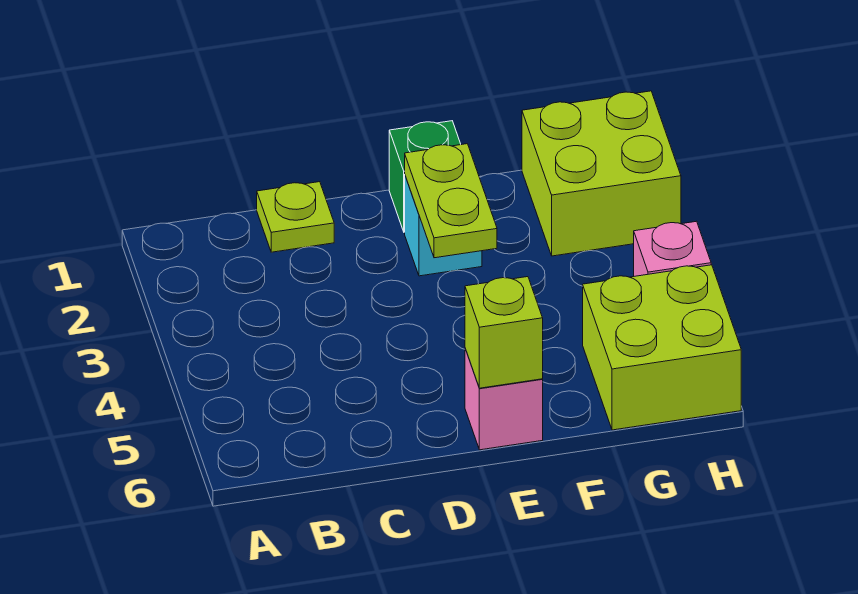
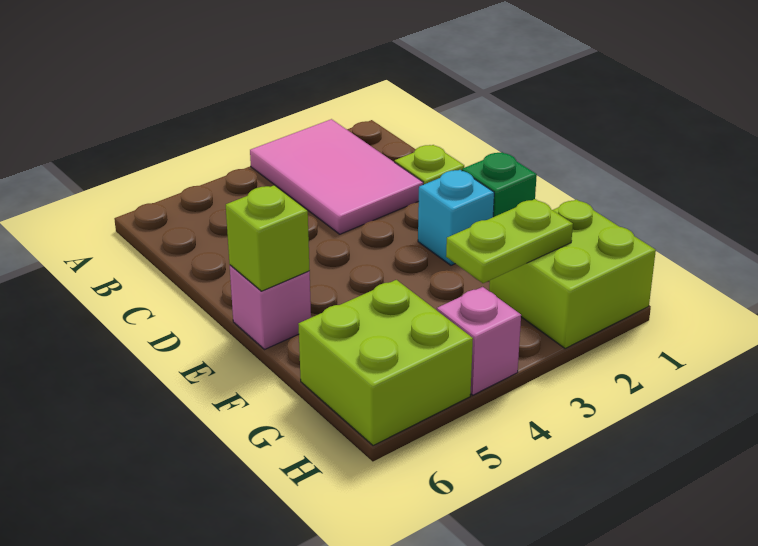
none -> pink tile A2:C3 level 1
lime plate E2:E3 level 2 -> lime plate G2:G3 level 2

